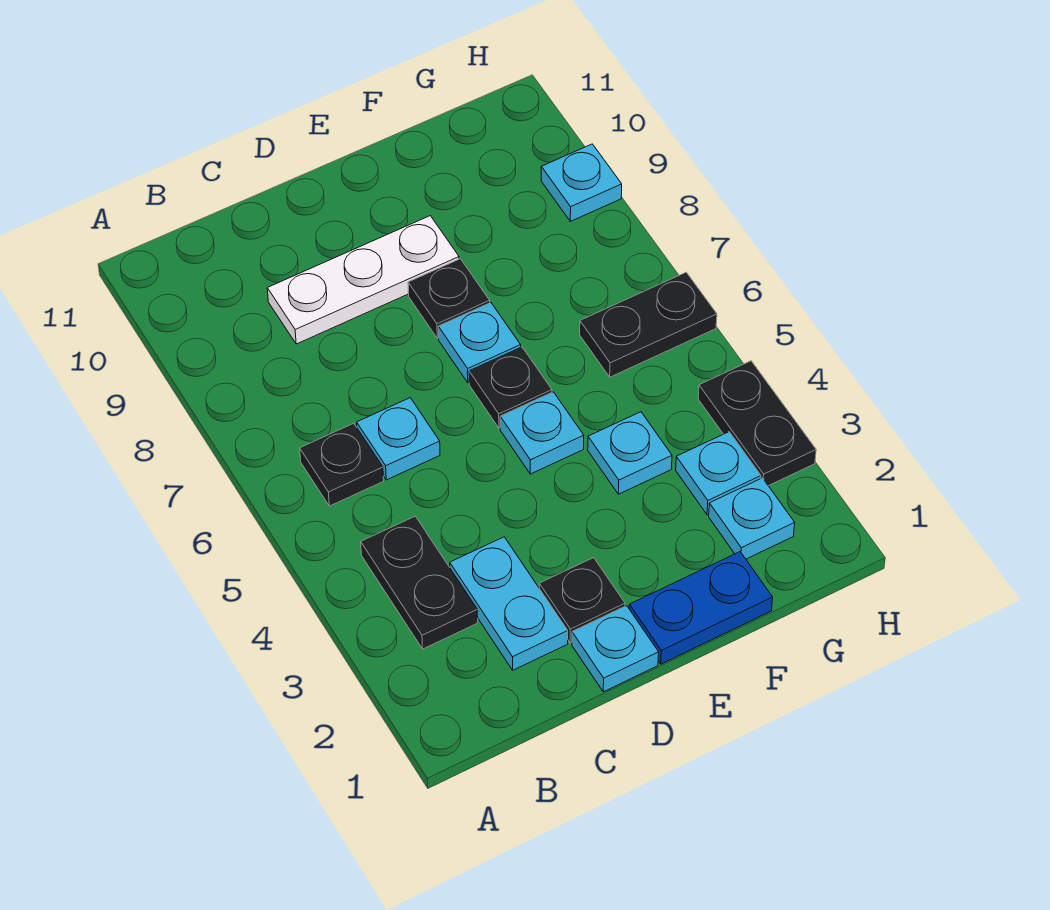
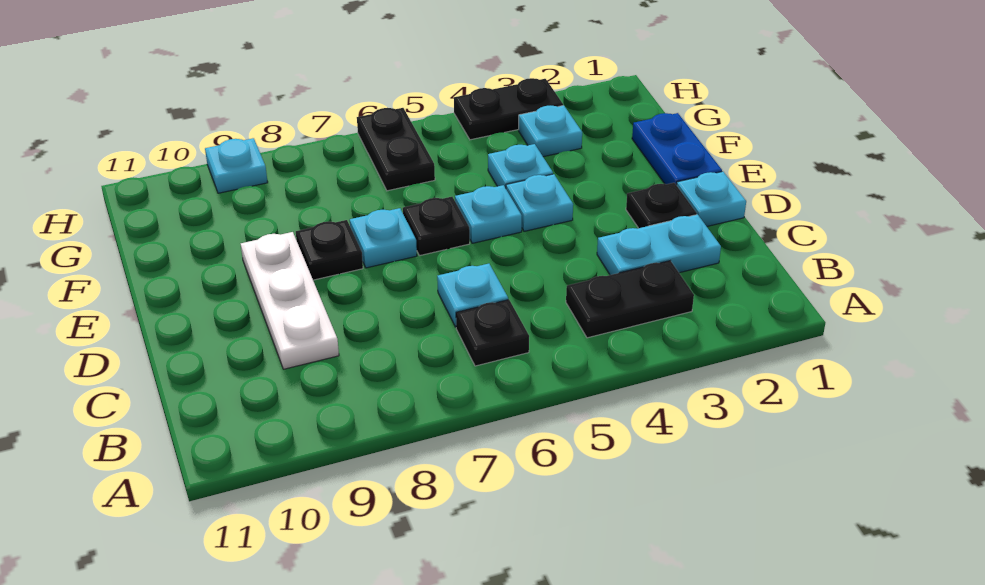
cyan plate G2 level 1 -> cyan plate E4 level 1

